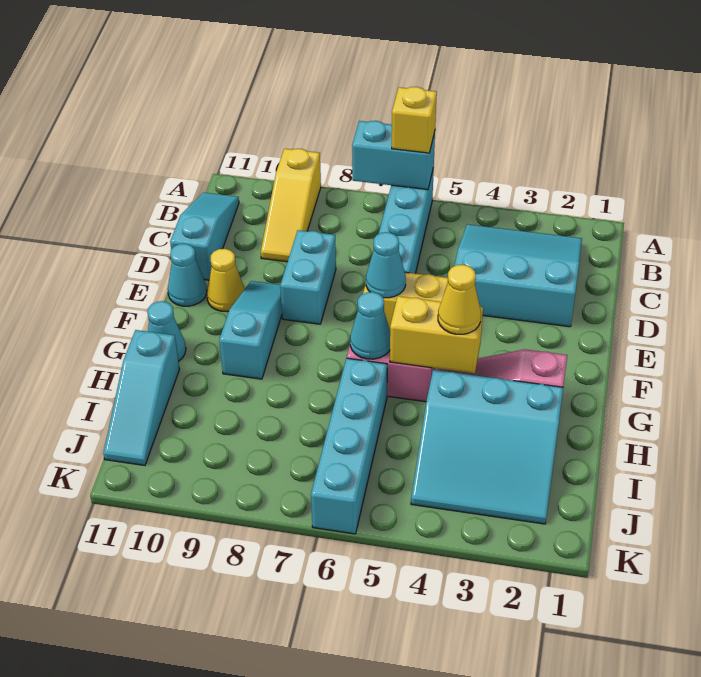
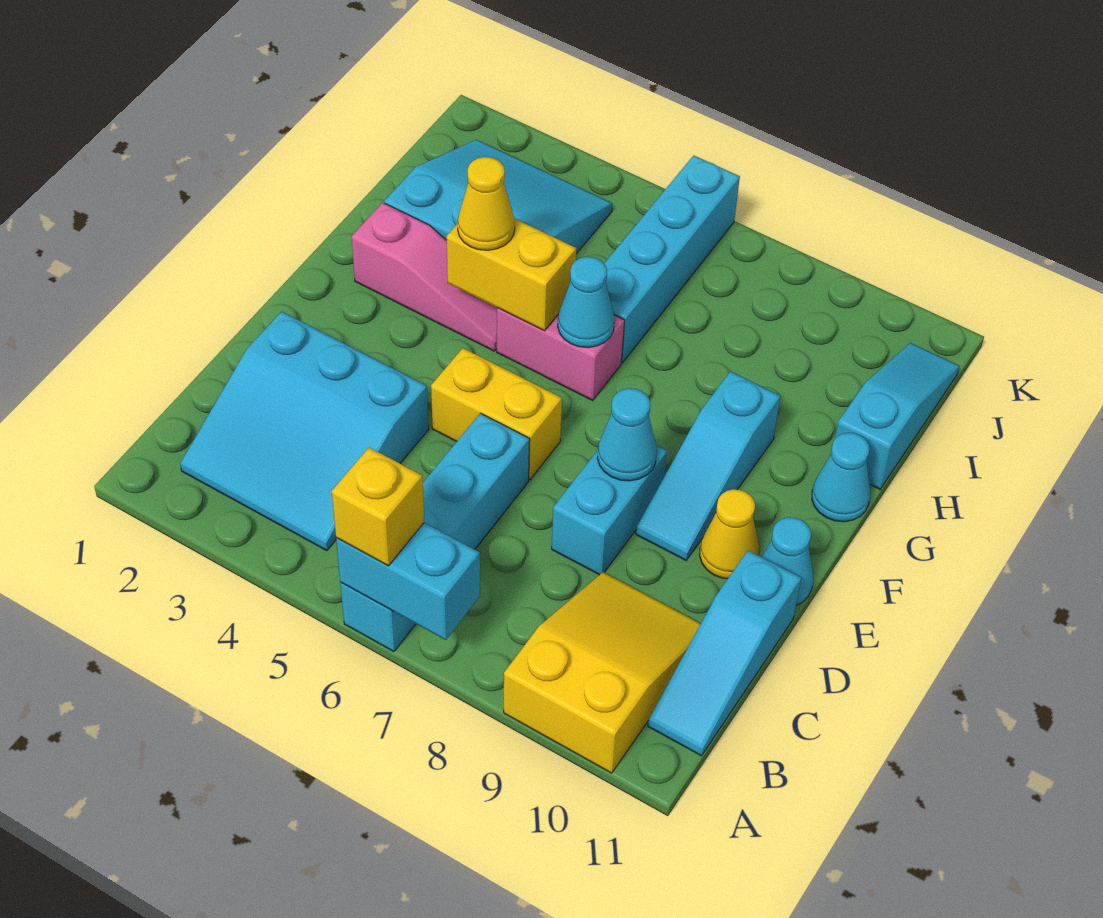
yellow slope A9:C9 level 1 top A -> yellow slope A9:C10 level 1 top A
cyan cone E6 level 2 -> cyan cone E8 level 2

